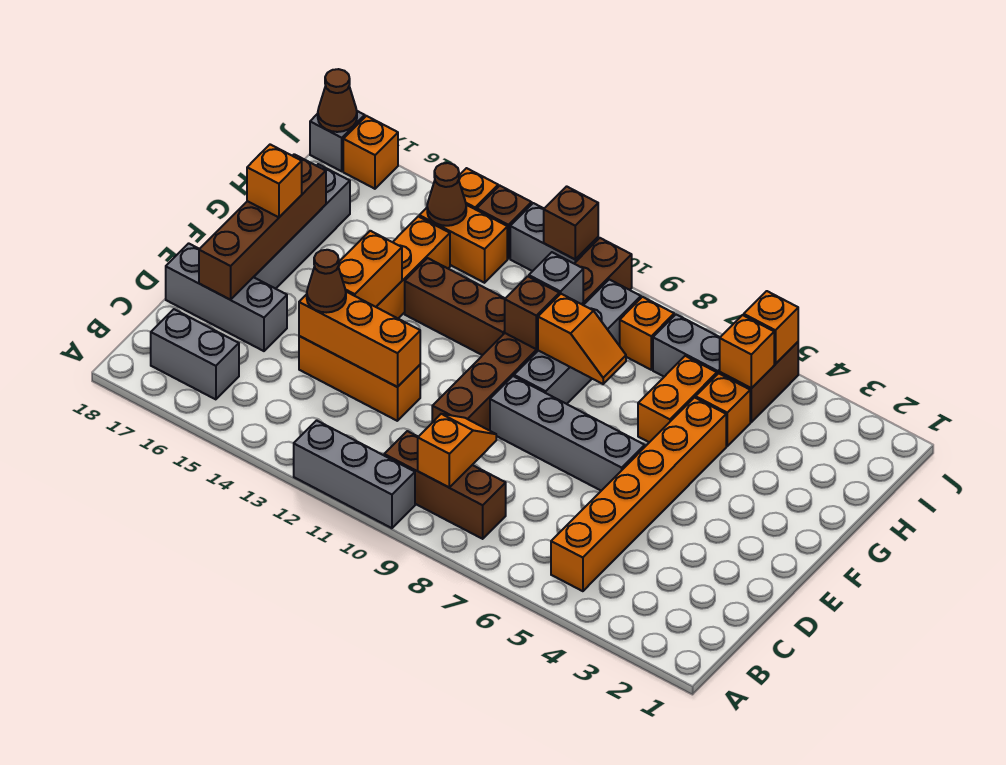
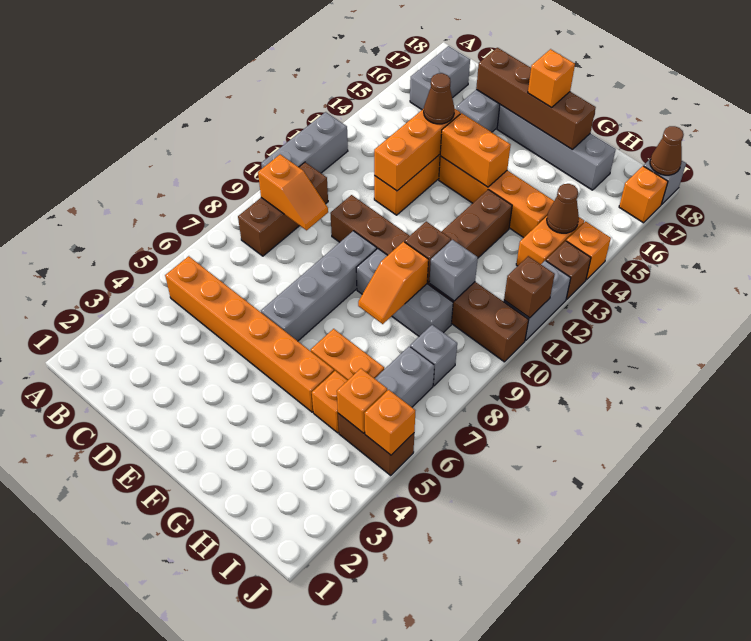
grey brick F9:I9 level 1 -> grey brick F9:H9 level 1
orange brick I8 level 1 -> grey brick I8 level 1

